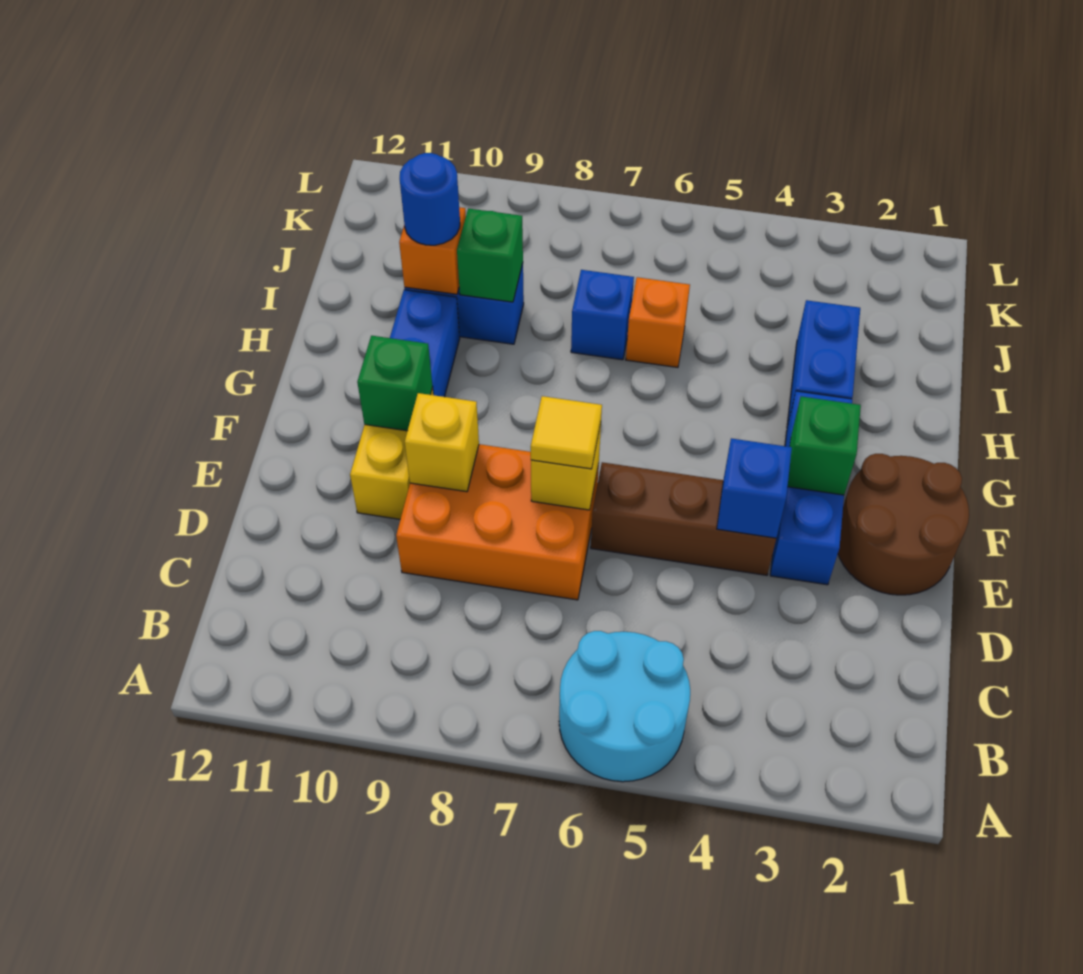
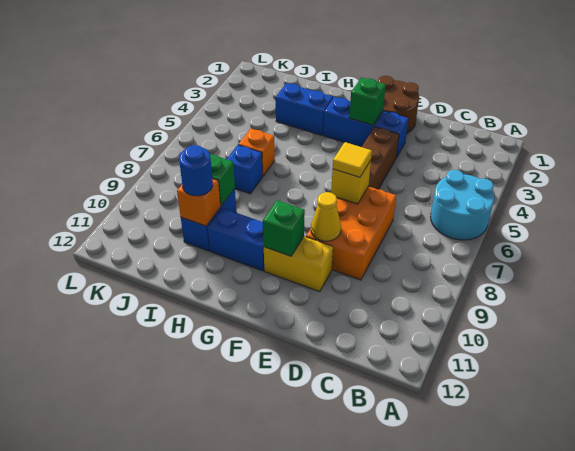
blue brick E4 level 2 -> none
yellow brick E9 level 2 -> yellow cone E9 level 2

